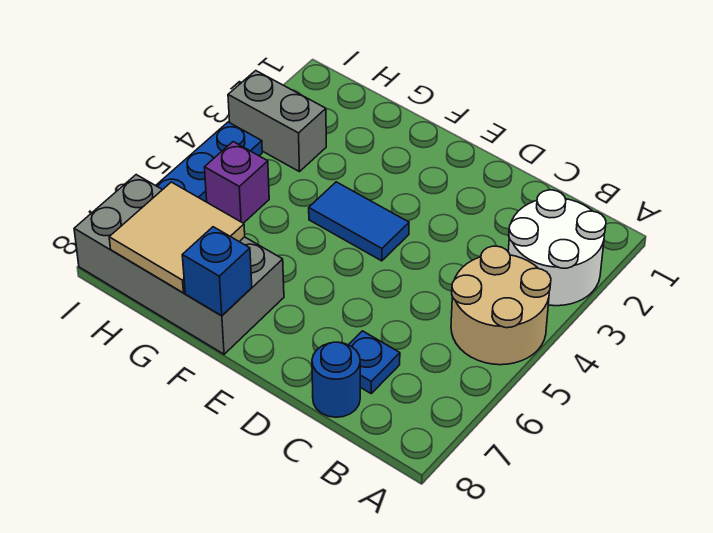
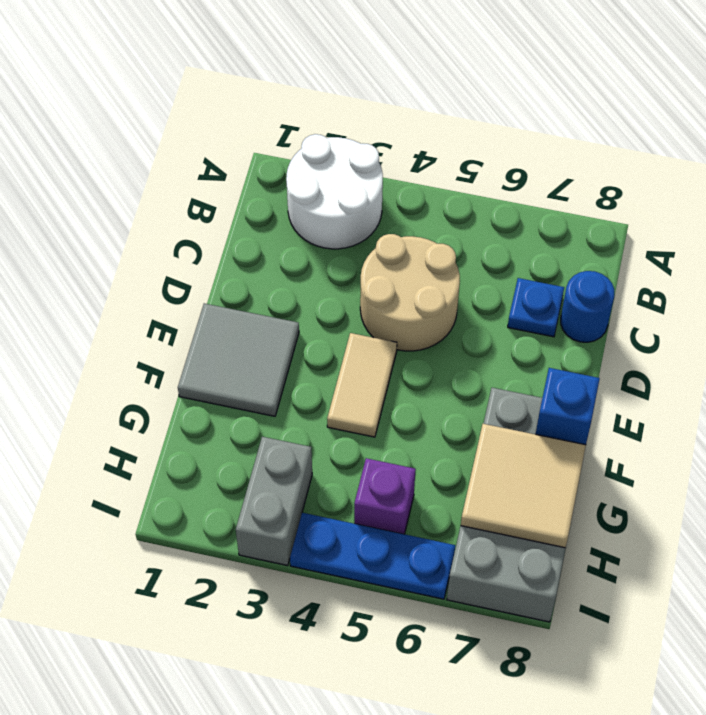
tan round brick A4:B5 level 1 -> tan round brick C4:D5 level 1
none -> grey tile E1:F2 level 1
blue tile E4:F4 level 1 -> tan tile E4:F4 level 1

